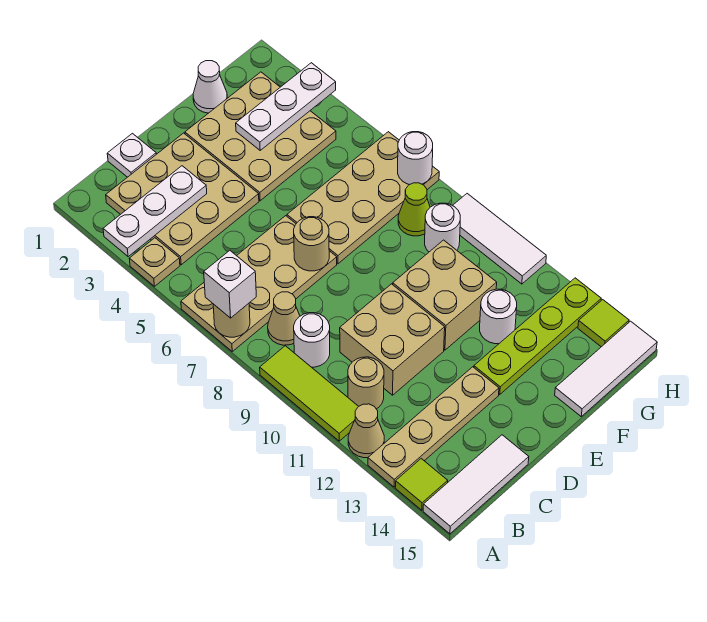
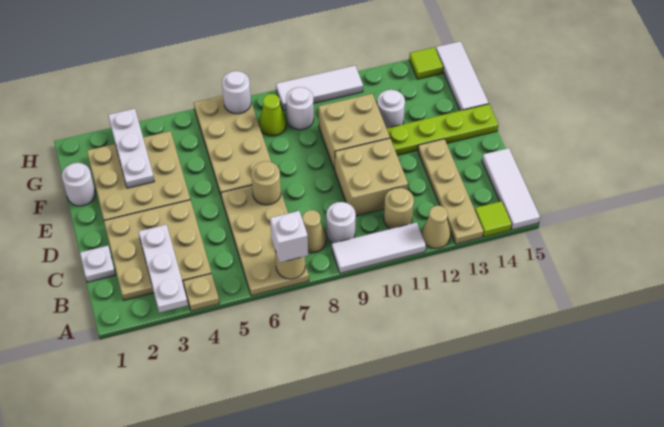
lime tile A9:A11 level 1 -> white tile A9:A11 level 1
lime plate E13:H13 level 1 -> lime plate E12:E15 level 1
white cone F1 level 1 -> white round brick F1 level 1

